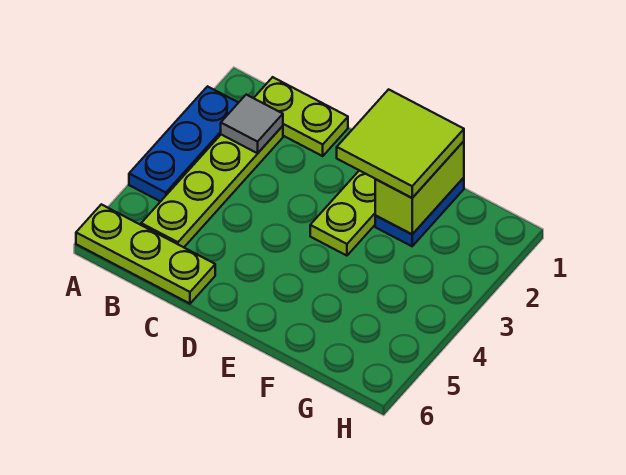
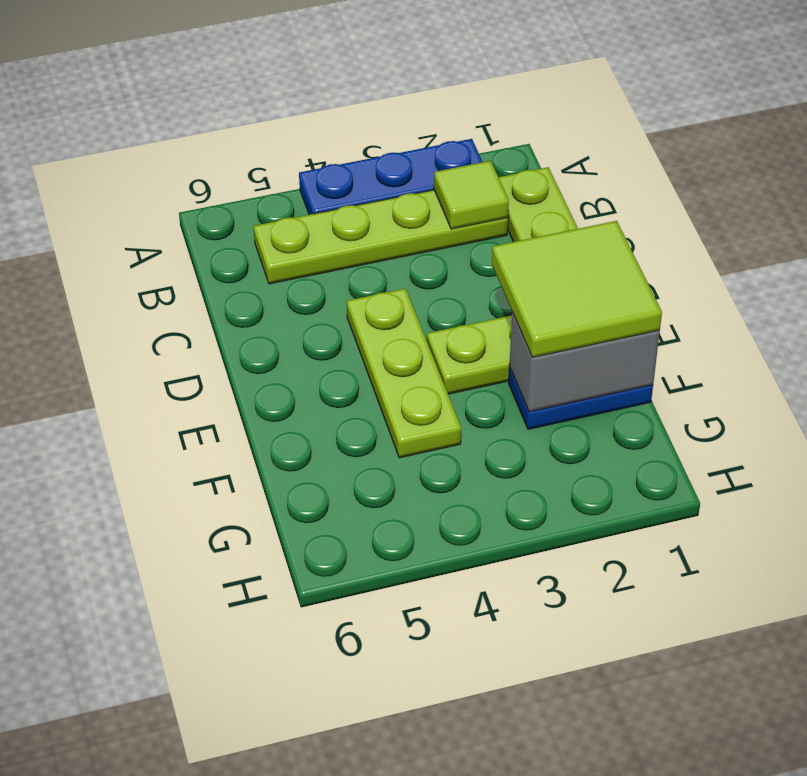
lime plate A6:C6 level 1 -> lime plate D4:F4 level 1
grey tile B2 level 2 -> lime tile B2 level 2
lime brick F1:F2 level 2 -> grey brick F1:F2 level 2

